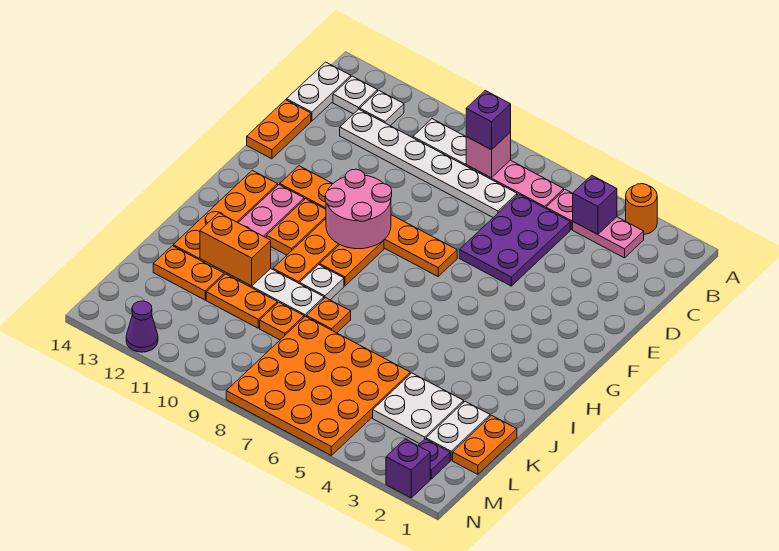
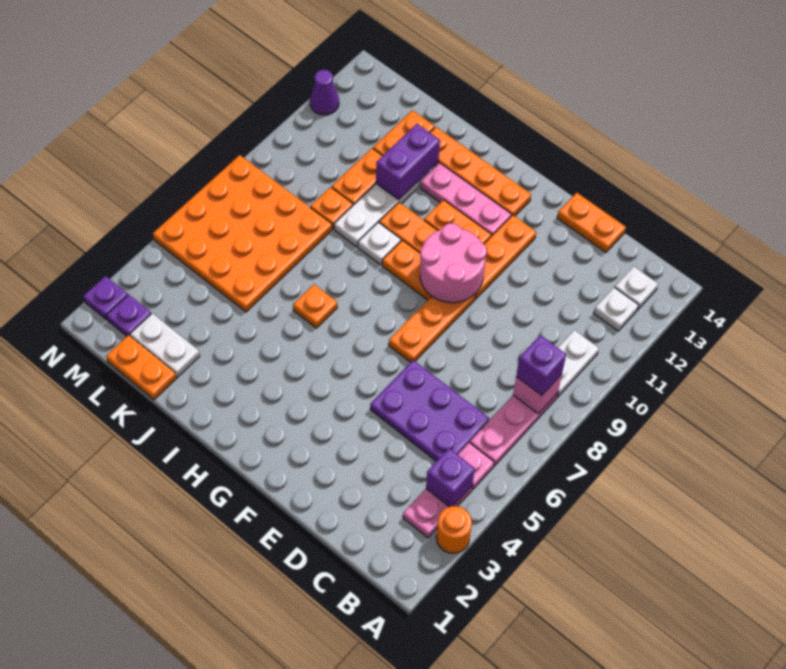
white plate B14:C14 level 1 -> none
white plate C7:C12 level 1 -> none
orange plate J8 level 1 -> orange plate I6 level 1
orange brick J11:J12 level 2 -> purple brick J11:J12 level 2
white plate K3:L4 level 1 -> none
purple brick N2 level 1 -> purple plate N2 level 1

